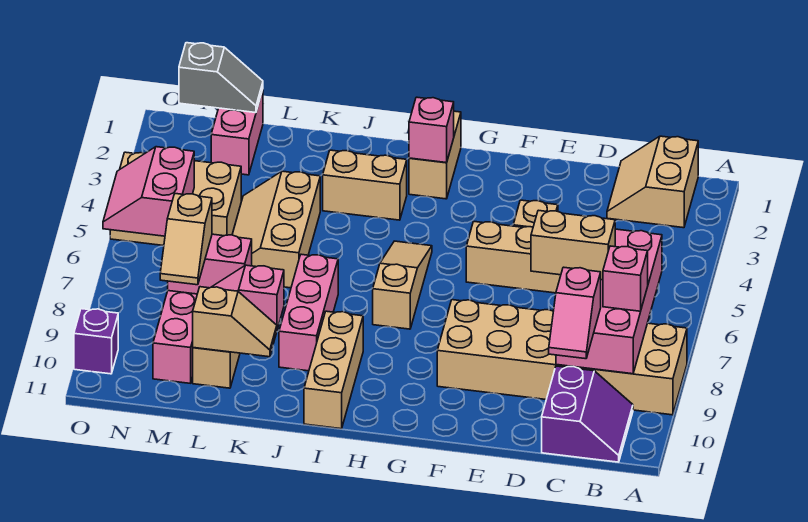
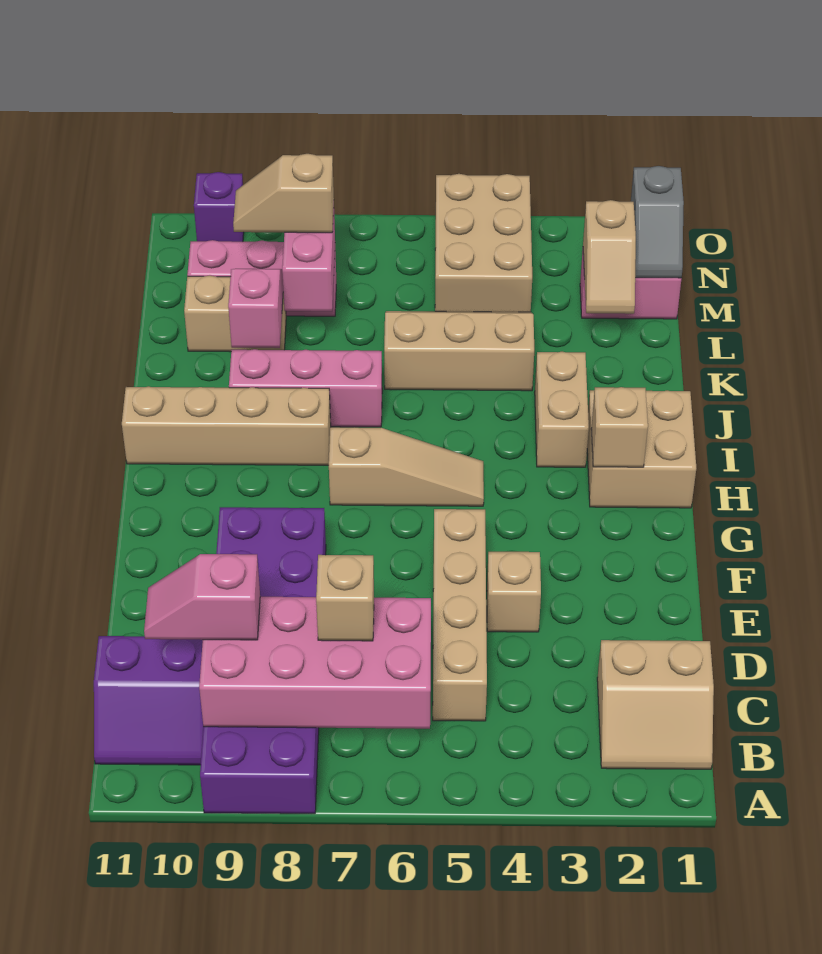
tan brick A8:F9 level 1 -> purple brick A8:F9 level 1
tan slope B1:C2 level 1 top B -> tan slope B1:C2 level 1 top C
pink brick B8 level 3 -> none
tan brick C7:D7 level 3 -> tan brick C7 level 3
tan brick H1:H2 level 1 -> tan brick H1:I2 level 1
pink brick H2 level 2 -> tan brick H2 level 2
tan brick I9:I11 level 1 -> tan brick I8:I11 level 1
tan slope K10:L10 level 2 top L -> tan slope L2:M2 level 2 top M
pink slope N5:O6 level 2 top N -> none

